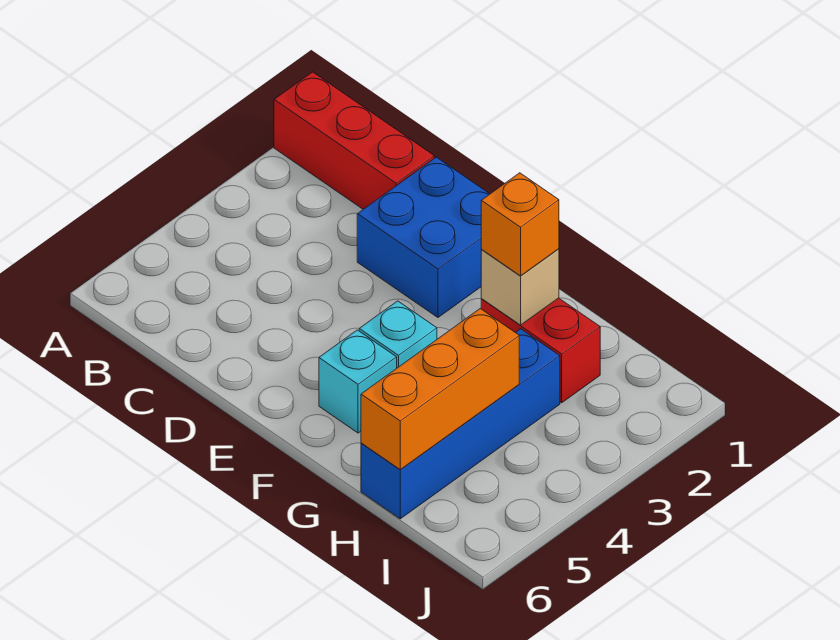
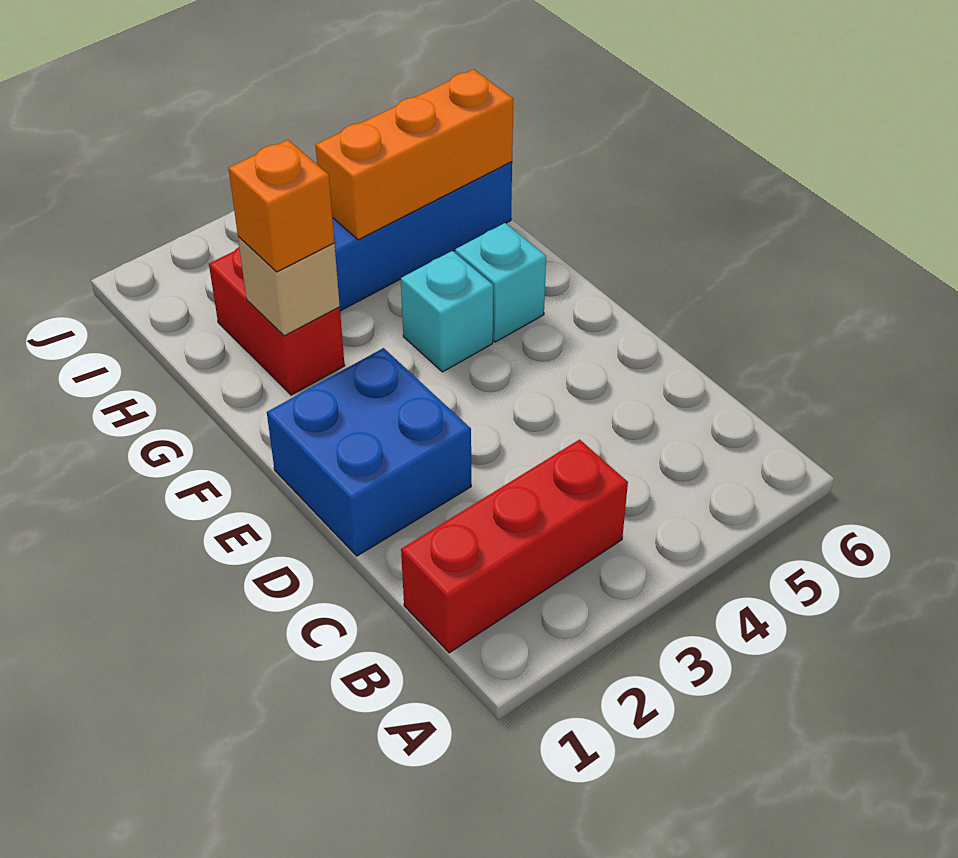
red brick A1:C1 level 1 -> red brick B1:B3 level 1

